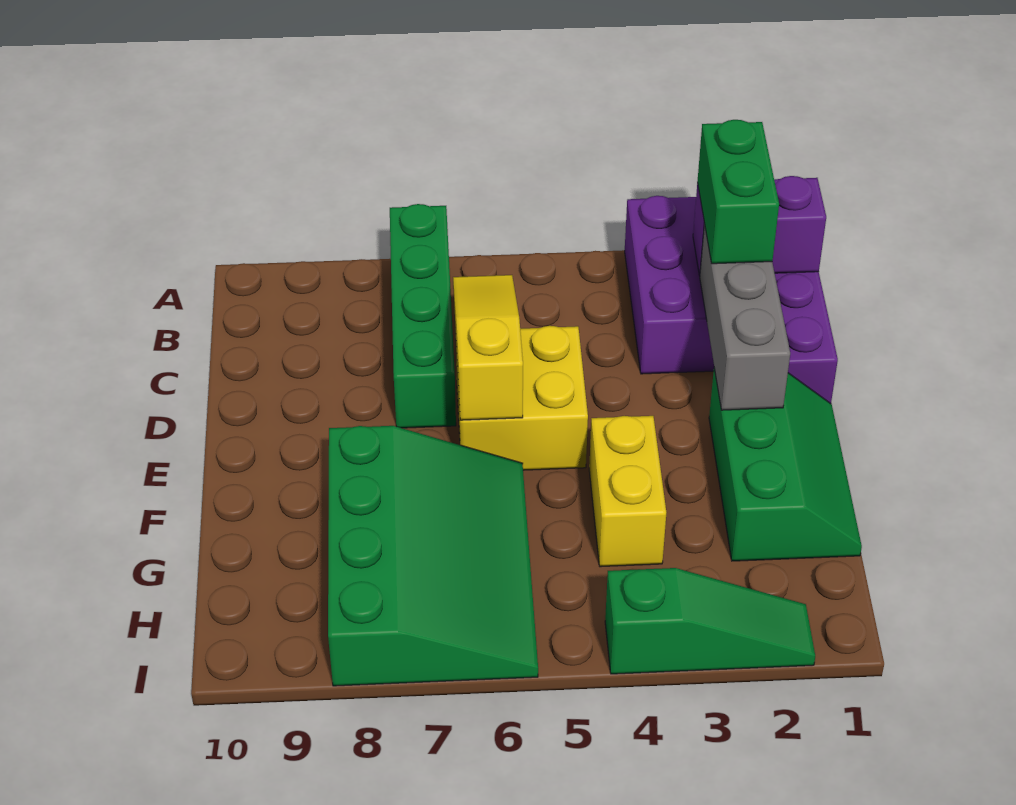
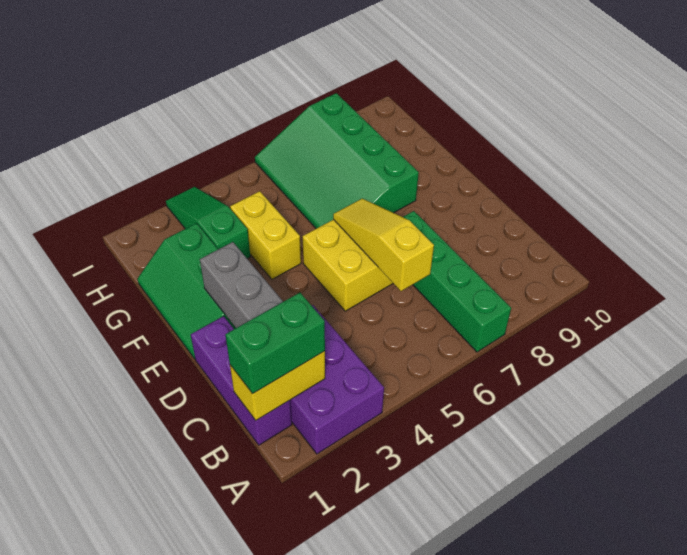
purple brick B1:B2 level 2 -> yellow brick B1:B2 level 2
green brick B2:C2 level 3 -> green brick B1:B2 level 3
yellow slope C6:E6 level 2 top E -> yellow slope C6:E6 level 2 top C
green slope I2:I4 level 1 top 4 -> green slope G3:I3 level 1 top G

